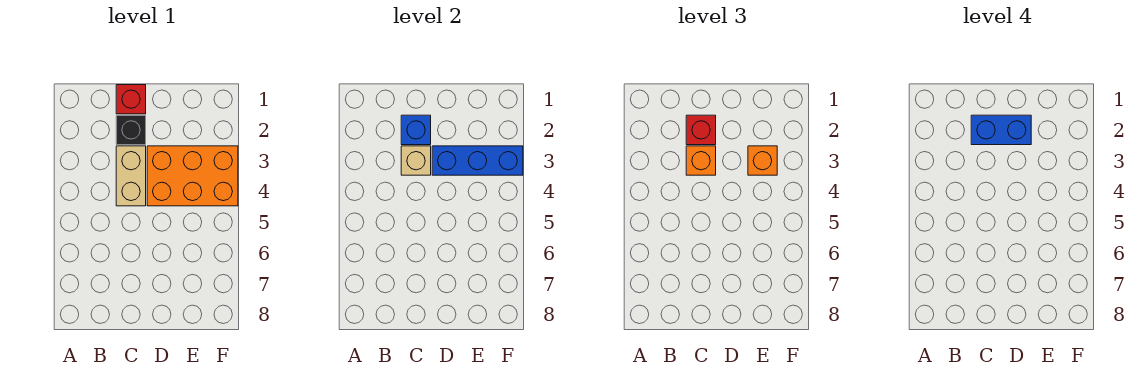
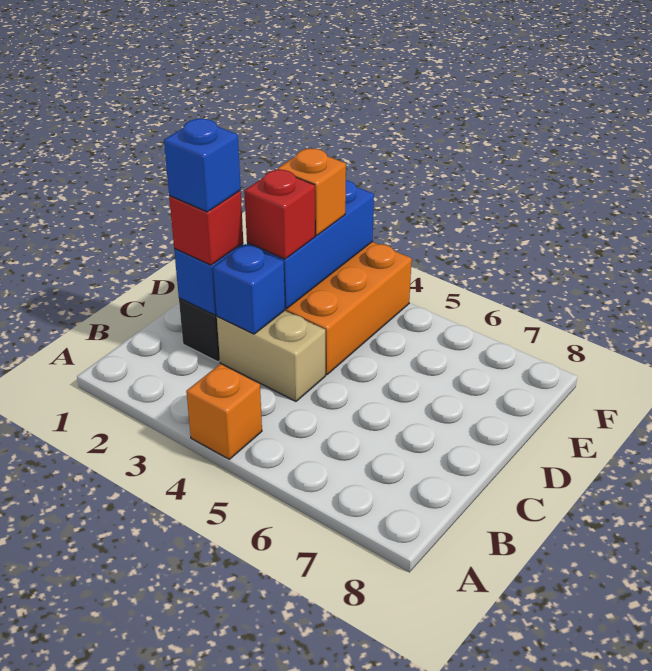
red brick C1 level 1 -> red brick D3 level 3
blue brick C2:D2 level 4 -> blue brick C2 level 4
tan brick C3 level 2 -> blue brick C3 level 2
orange brick C3 level 3 -> orange brick A4 level 1

